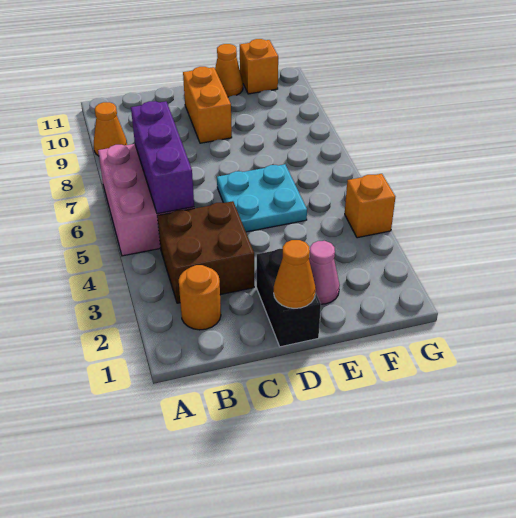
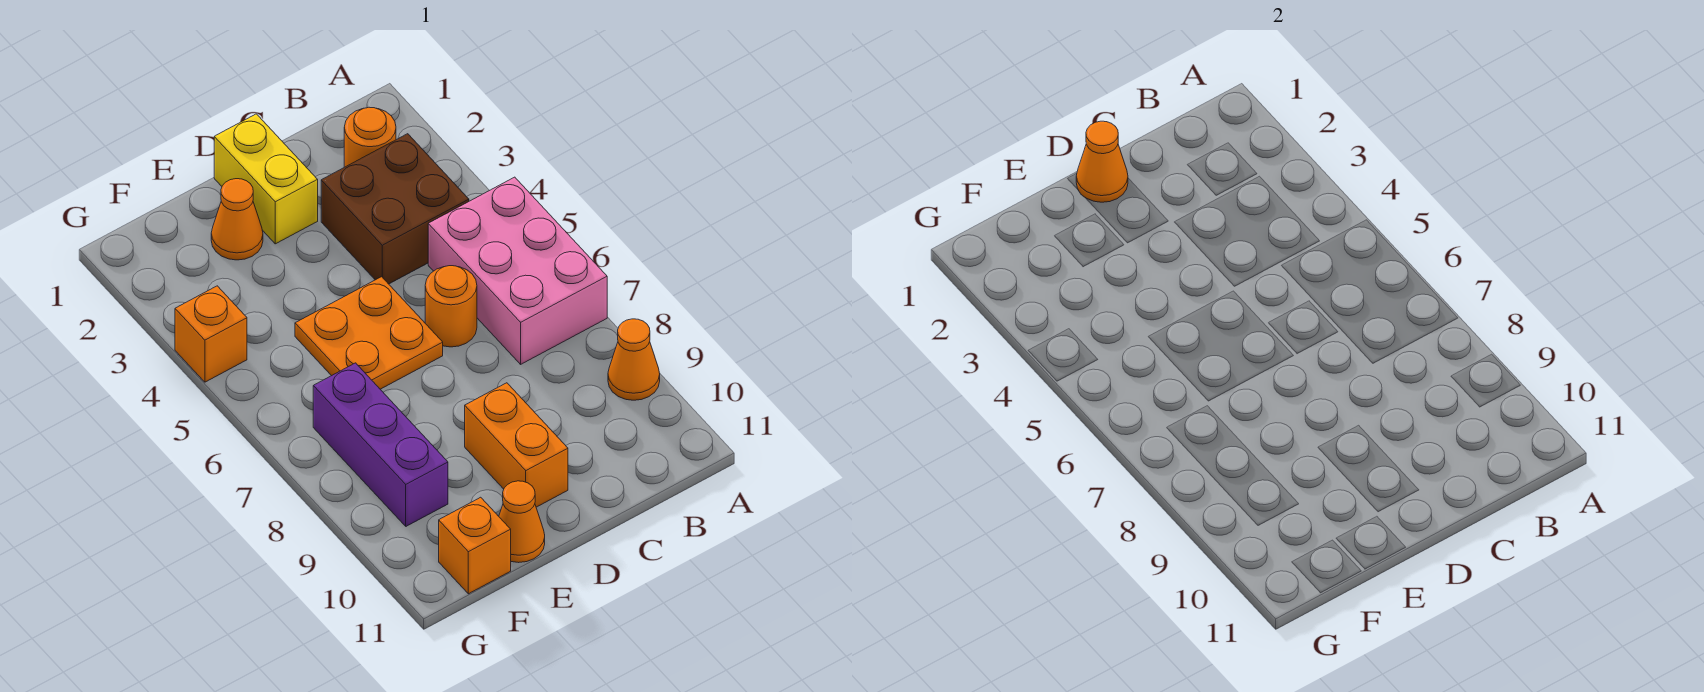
purple brick B5:B7 level 2 -> purple brick F7:F9 level 1
none -> orange round brick C6 level 1
black brick D1:D2 level 1 -> yellow brick D1:D2 level 1
cyan plate D5:E6 level 1 -> orange plate D5:E6 level 1
pink cone E2 level 1 -> orange cone E2 level 1

